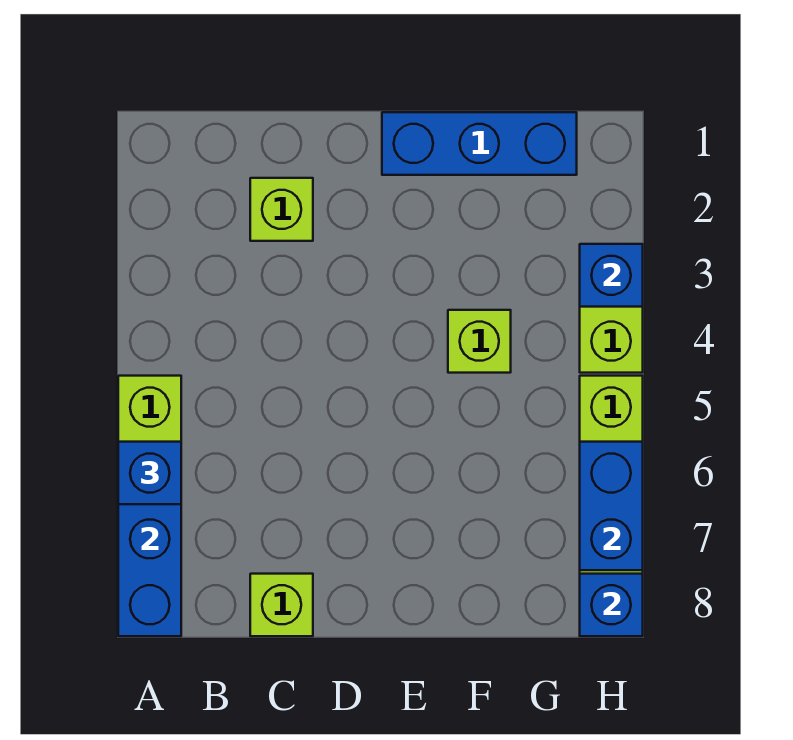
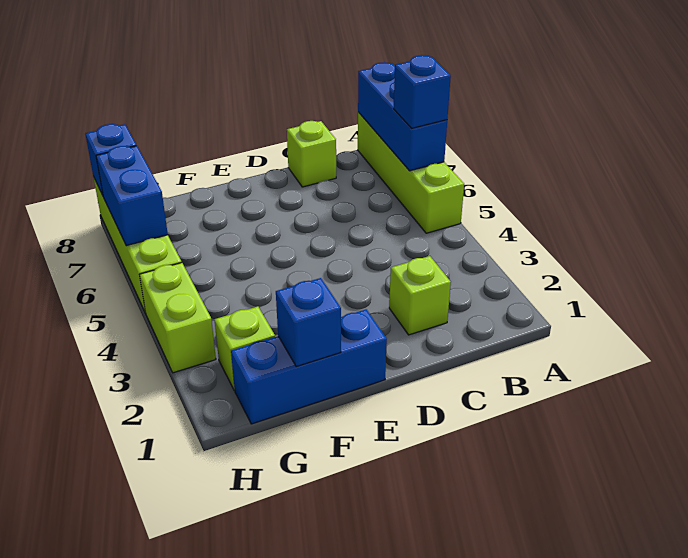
lime brick F4 level 1 -> lime brick G2 level 1
blue brick H3 level 2 -> blue brick F1 level 2

